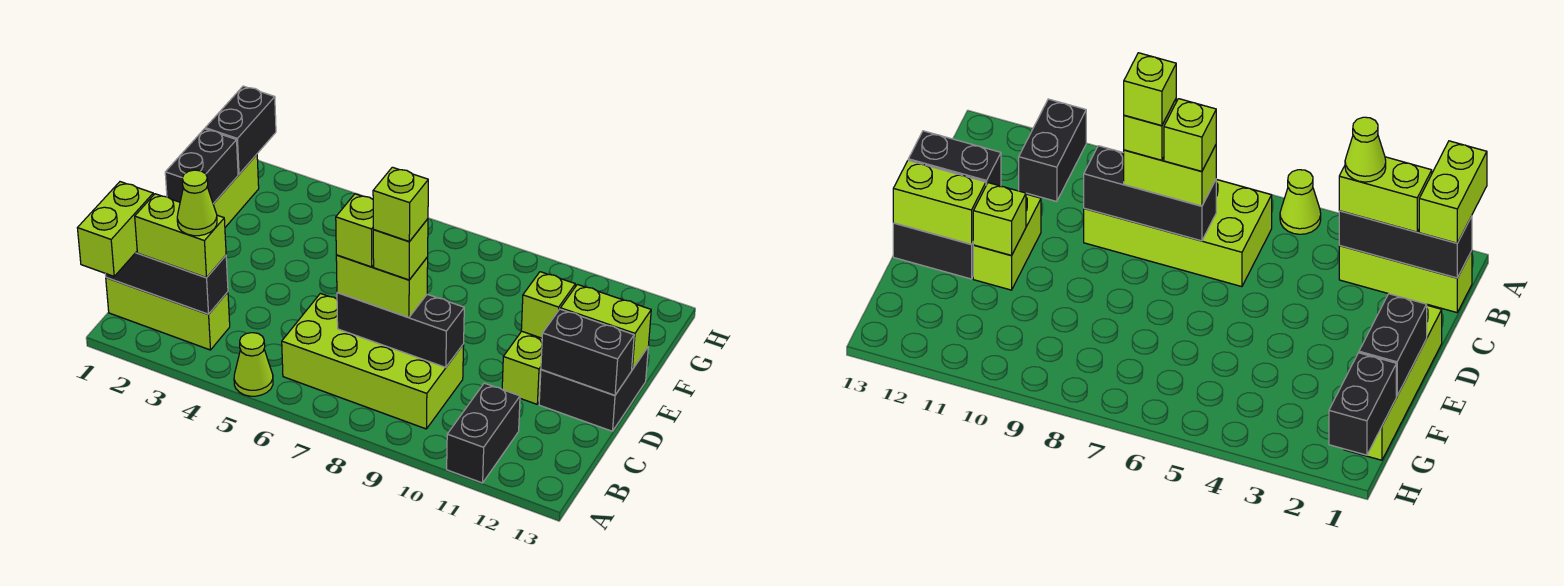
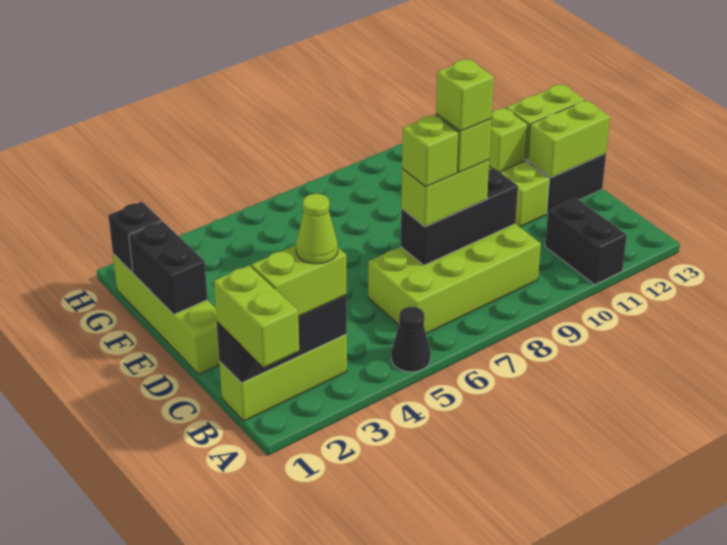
lime cone A5 level 1 -> black cone A5 level 1
black brick D12:D13 level 2 -> lime brick D12:D13 level 2
black brick G1:H1 level 2 -> black brick G1 level 2

